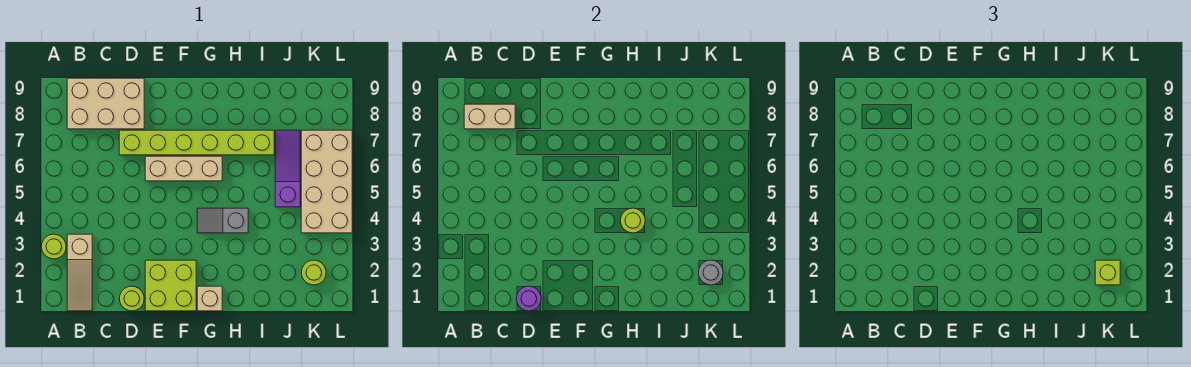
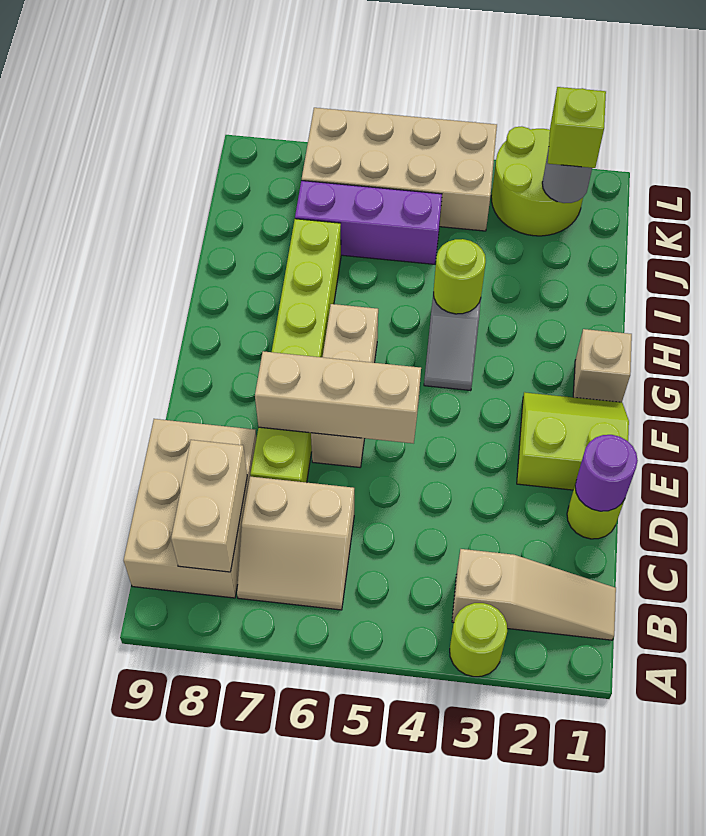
none -> tan slope B6:C7 level 1 top C
lime brick E1:F2 level 1 -> lime slope E1:F2 level 1 top E
none -> tan brick E5:E7 level 2
purple slope J5:J7 level 1 top 5 -> purple brick J5:J7 level 1
lime round brick K2 level 1 -> lime round brick K2:L3 level 1

